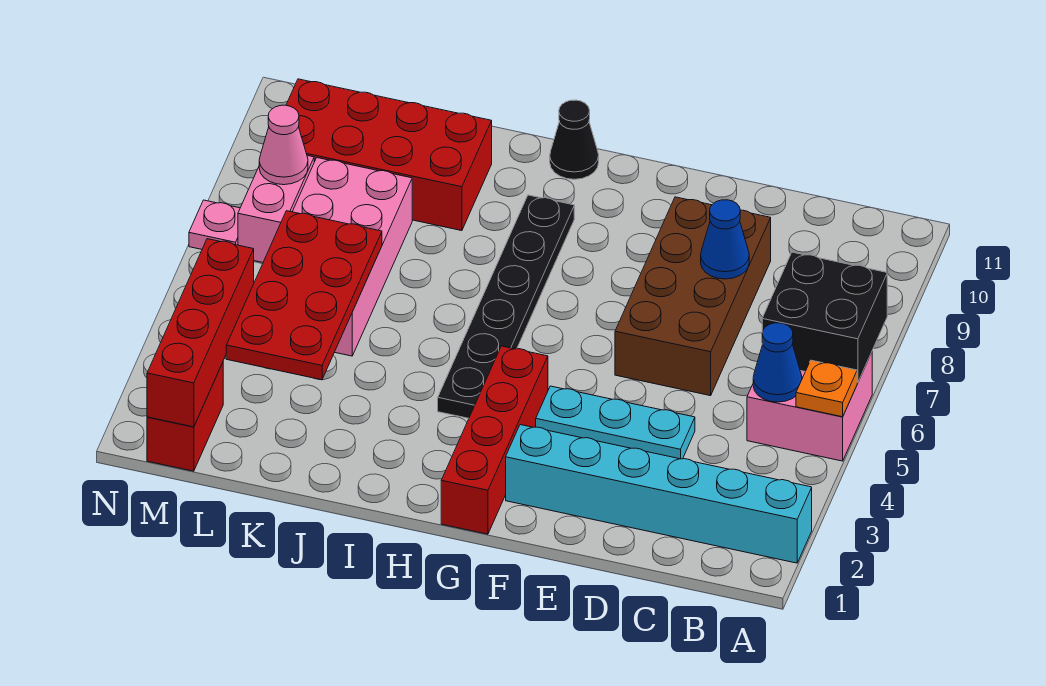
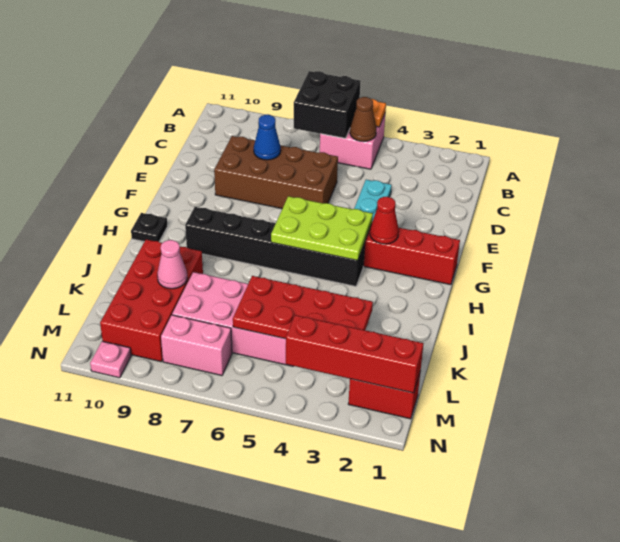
cyan brick A2:F2 level 1 -> none
blue cone B5 level 2 -> brown cone B5 level 2
none -> red cone G3 level 2
none -> lime plate G4:H6 level 2
black plate H4:H9 level 1 -> black brick H4:H9 level 1
black cone H11 level 1 -> black plate H11 level 1
pink cone M8 level 2 -> pink cone K9 level 2
pink plate N7 level 1 -> pink plate N10 level 1

